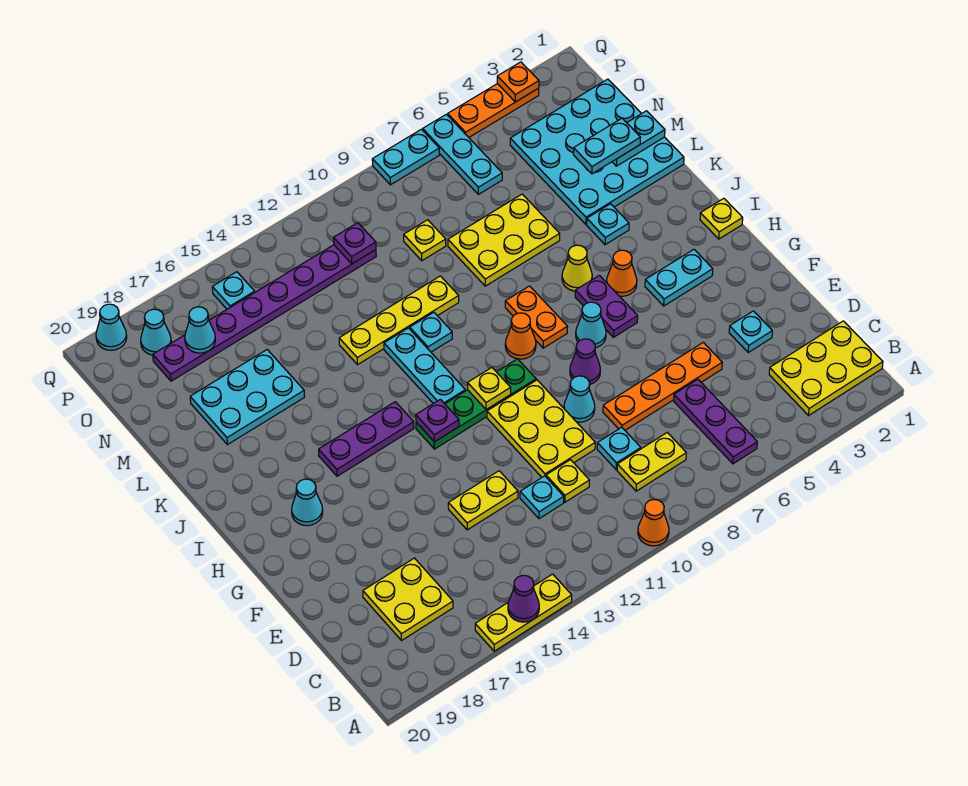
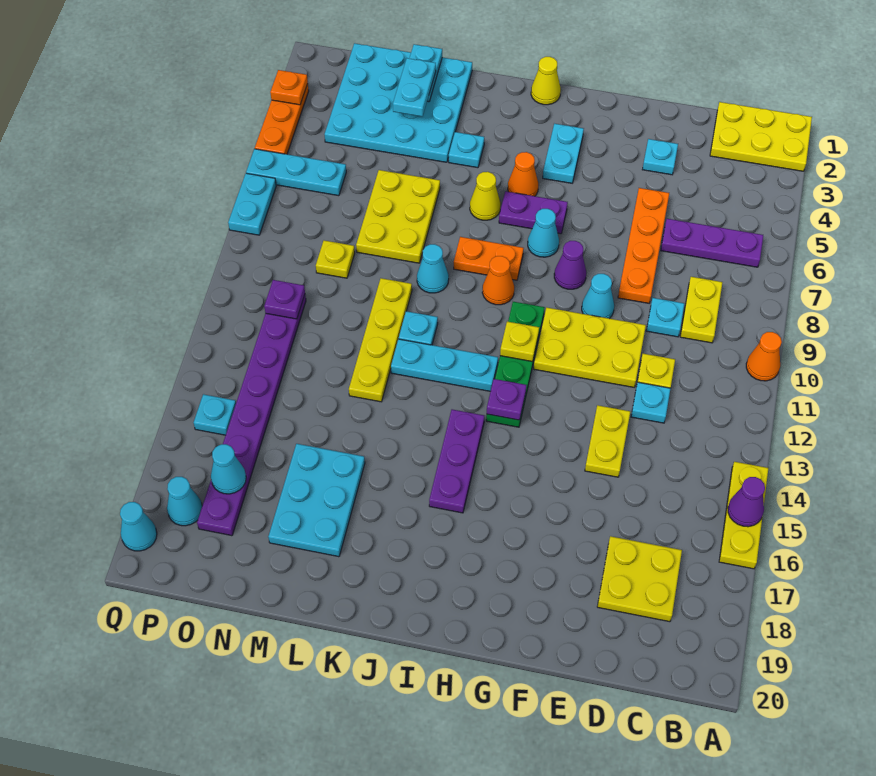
yellow plate B1:C3 level 1 -> yellow plate A1:C2 level 1
cyan cone H18 level 1 -> cyan cone K9 level 1
yellow plate I1 level 1 -> yellow cone I1 level 1

